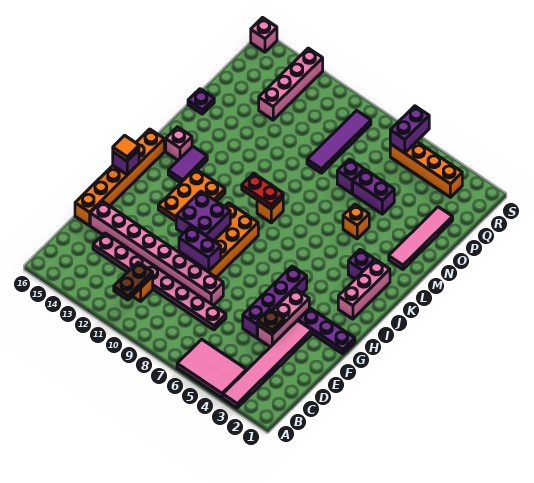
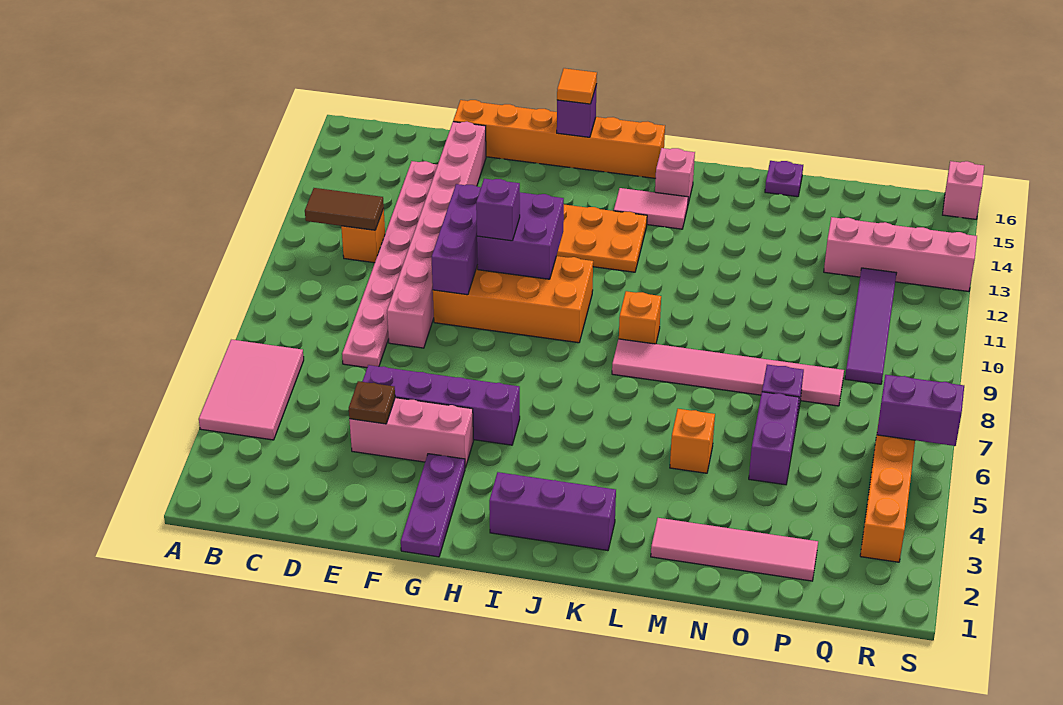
pink tile A3:F3 level 1 -> pink tile K8:P8 level 1
brown plate B11:C11 level 2 -> brown tile B11:C11 level 2
purple brick F9:F10 level 2 -> purple brick F9:F11 level 2
pink brick I2:K2 level 1 -> purple brick I2:K2 level 1
purple tile J14:K14 level 1 -> pink tile J14:K14 level 1
purple brick K3 level 1 -> purple brick G10 level 3
red plate K9:K10 level 2 -> none
purple tile O9:R9 level 1 -> purple tile Q9:Q12 level 1

